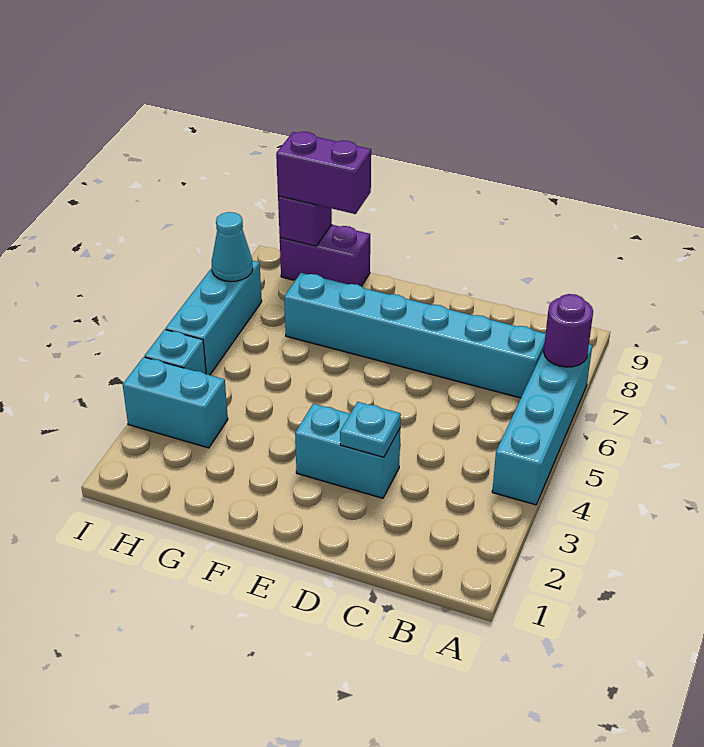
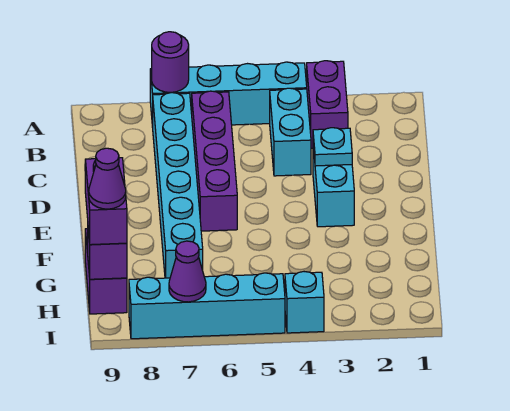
none -> purple brick A3:B3 level 1
none -> purple brick B6:E6 level 1
cyan brick H3:I3 level 1 -> cyan brick B4:C4 level 1
none -> purple cone H9 level 4
cyan brick I5:I7 level 1 -> cyan brick I5:I8 level 1
cyan cone I7 level 2 -> purple cone I7 level 2

